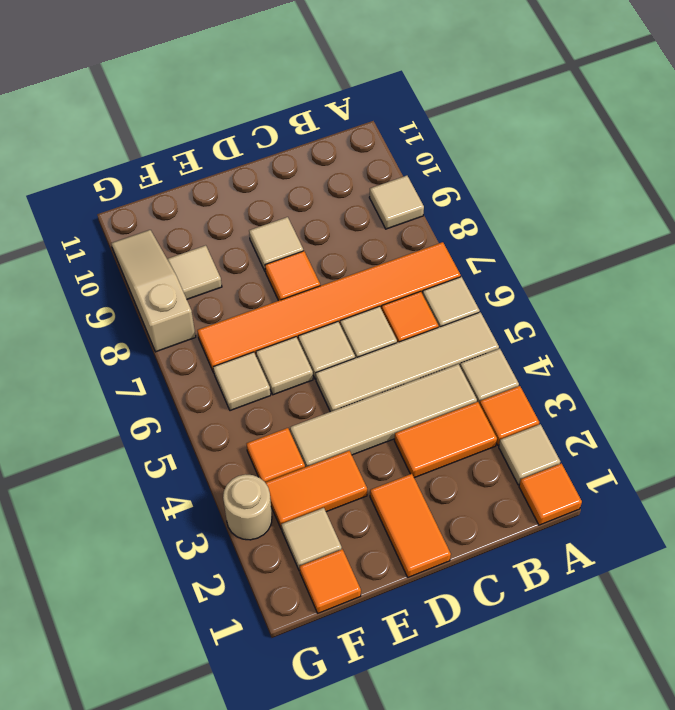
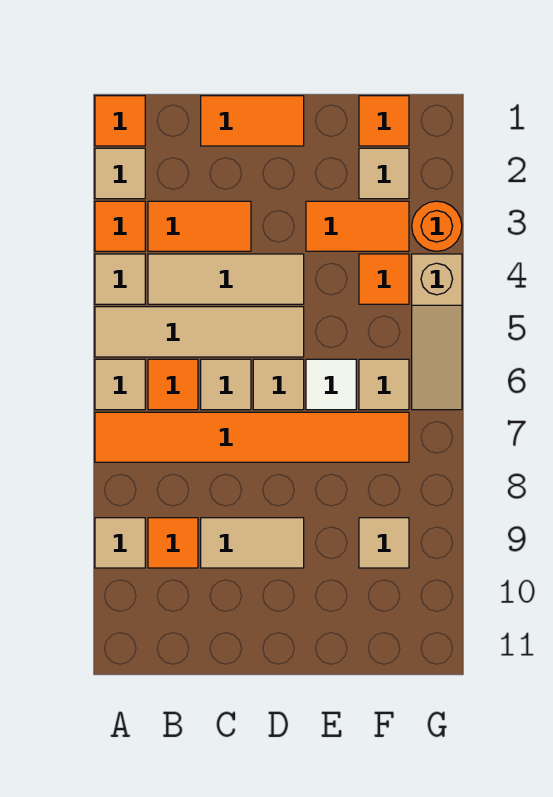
tan tile B4:E4 level 1 -> tan tile B4:D4 level 1
orange tile D1:D2 level 1 -> orange tile C1:D1 level 1
orange tile D8 level 1 -> orange tile B9 level 1
tan tile D9 level 1 -> tan tile C9:D9 level 1
tan tile E6 level 1 -> white tile E6 level 1
tan round brick G3 level 1 -> orange round brick G3 level 1
tan slope G8:G10 level 1 top 8 -> tan slope G4:G6 level 1 top 4

